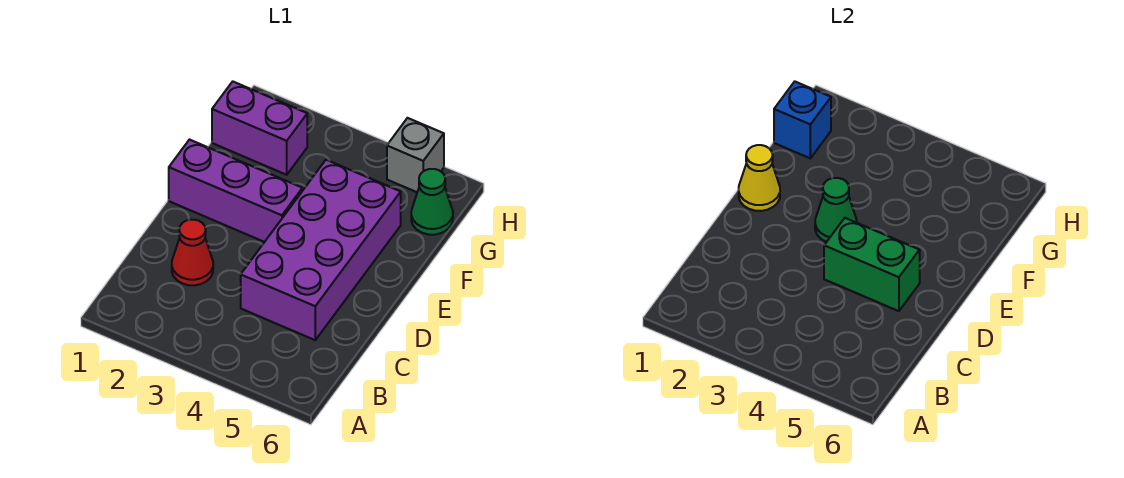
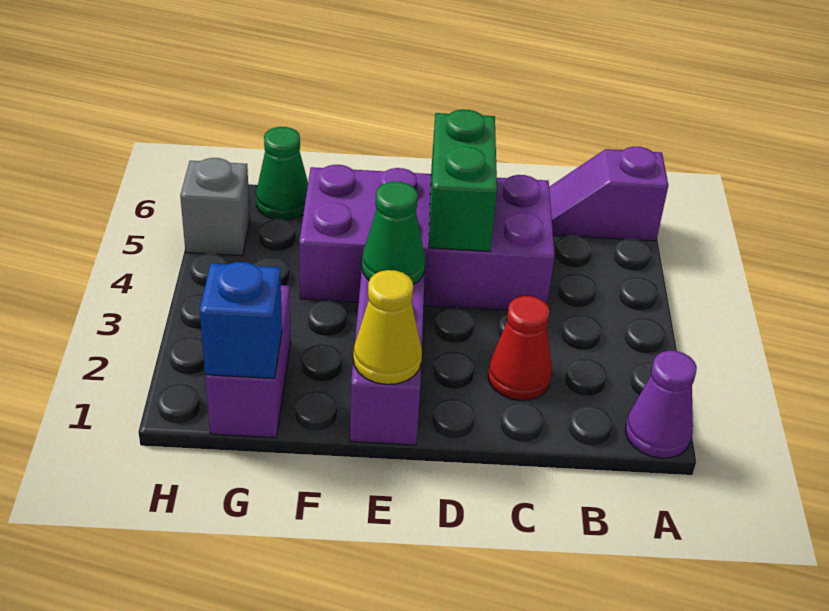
none -> purple cone A1 level 1
none -> purple slope A6:B6 level 1 top A

